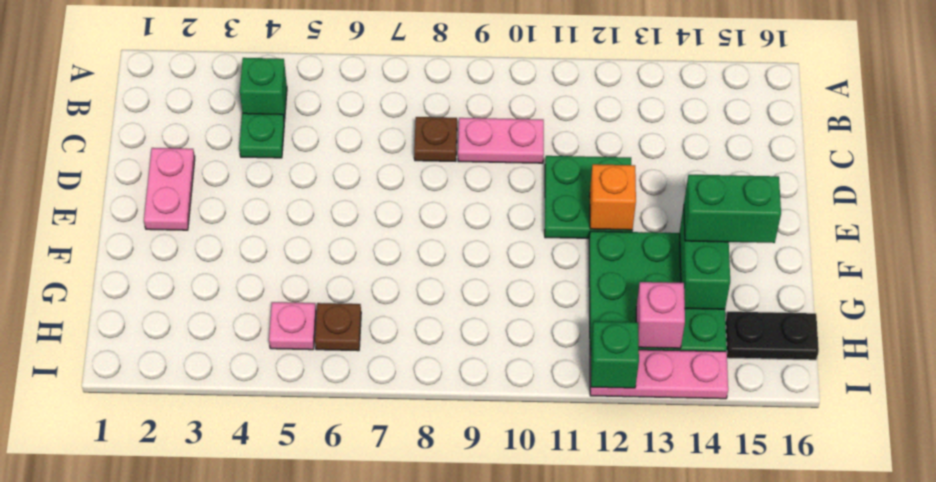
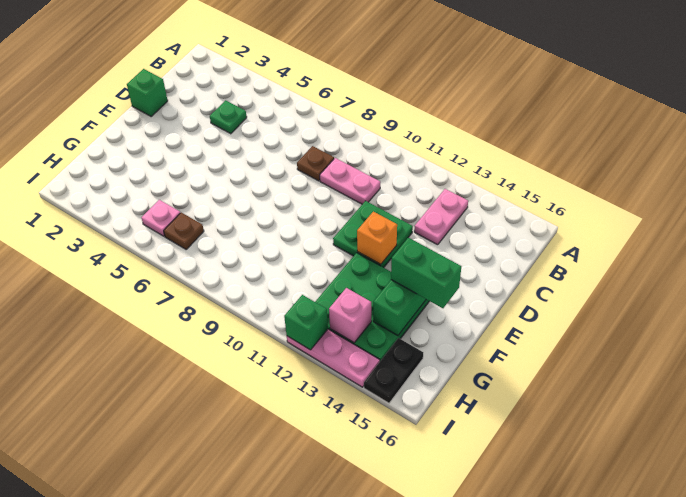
green brick B4 level 1 -> green brick D1 level 1
pink plate D2:E2 level 1 -> pink plate B13:C13 level 1
black plate H15:H16 level 1 -> black plate H15:I15 level 1

